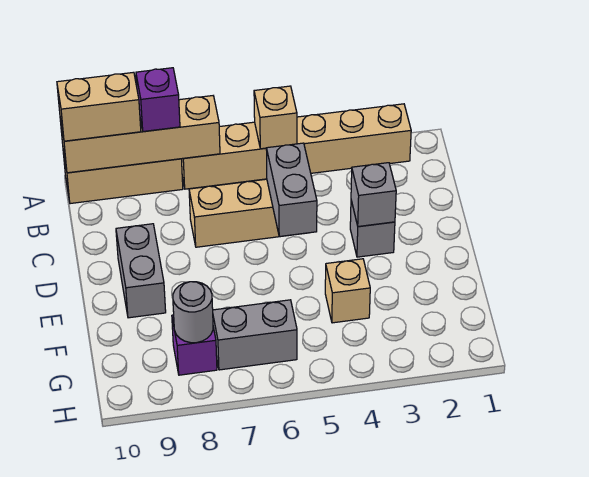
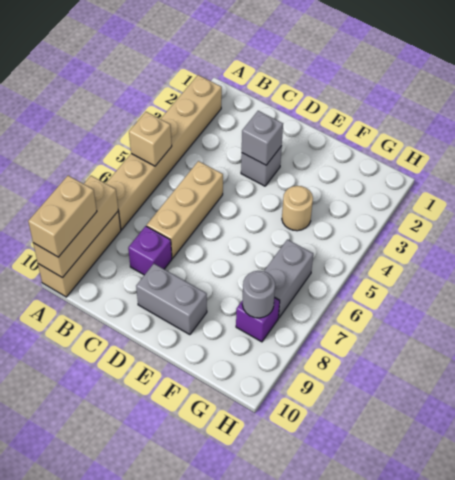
tan brick A7:A10 level 2 -> tan brick A8:A10 level 2
purple brick A8 level 3 -> purple brick C8 level 1
grey brick C5:D5 level 2 -> none
tan brick F4 level 1 -> tan round brick F4 level 1

